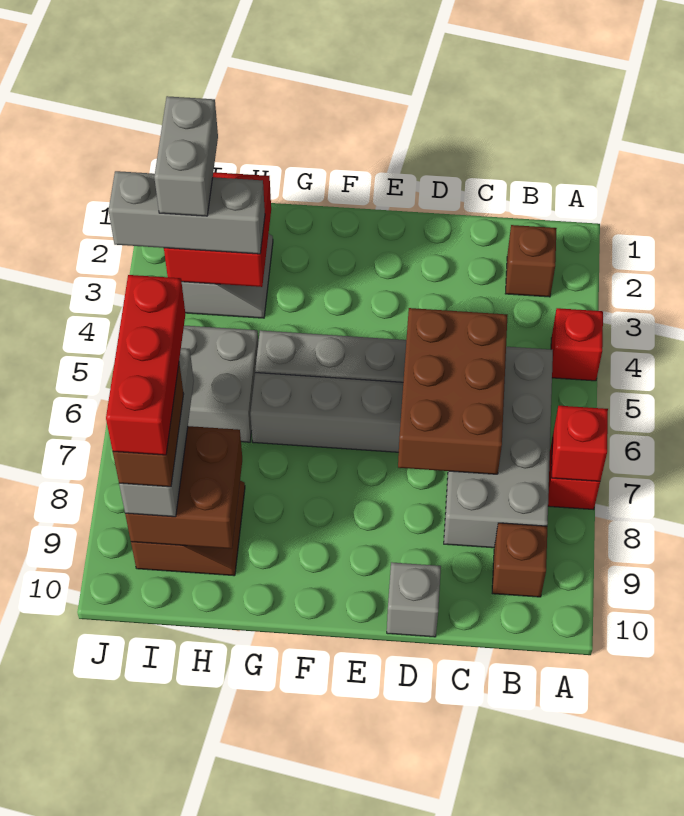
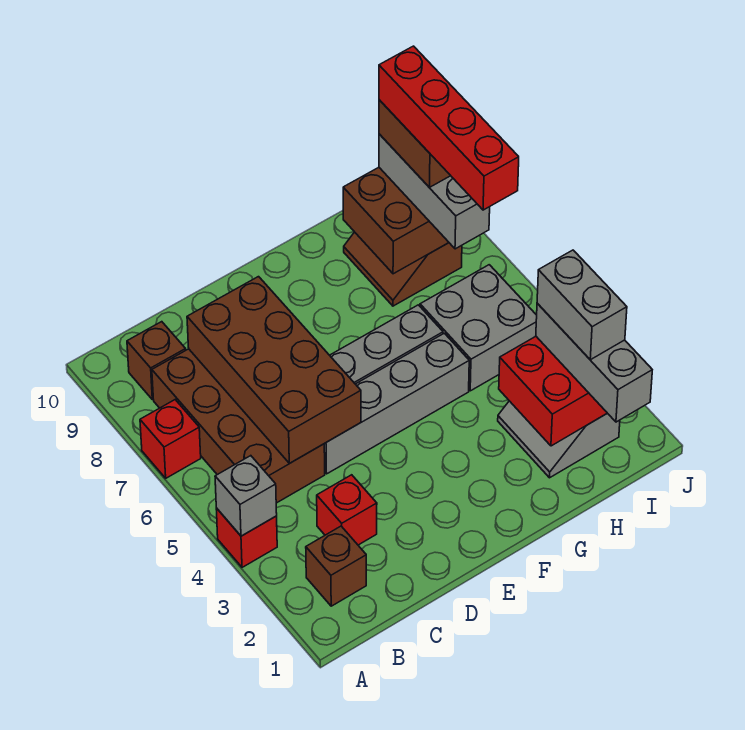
red brick A7 level 2 -> red brick C3 level 1
grey brick B5:C8 level 1 -> brown brick B5:C8 level 1
brown brick C5:D7 level 2 -> brown brick C5:D8 level 2
grey brick D10 level 1 -> grey brick A4 level 2
grey brick H3:J3 level 3 -> grey brick I1:I3 level 3
red brick I7:I9 level 5 -> red brick I6:I9 level 5

